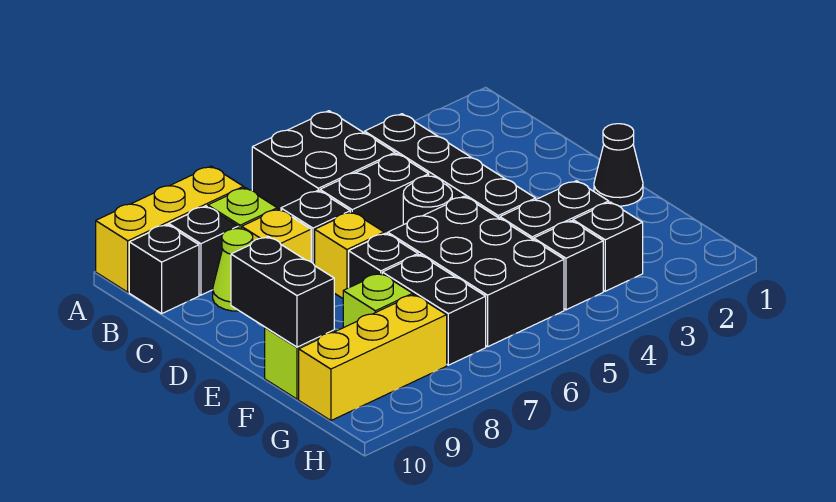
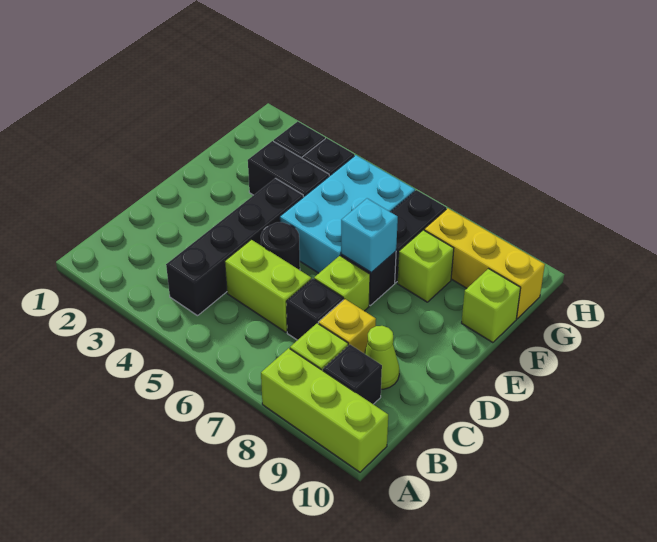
black brick A5:B6 level 1 -> none
yellow brick A8:A10 level 1 -> lime brick A8:A10 level 1
black brick B10 level 1 -> none
black brick C5:C6 level 1 -> lime brick C5:C6 level 1
yellow brick D7 level 1 -> lime brick D7 level 1
black cone E1 level 1 -> none
black brick E5:G6 level 1 -> cyan brick E5:G6 level 1
none -> cyan brick E7 level 2
black brick E10:F10 level 2 -> none

